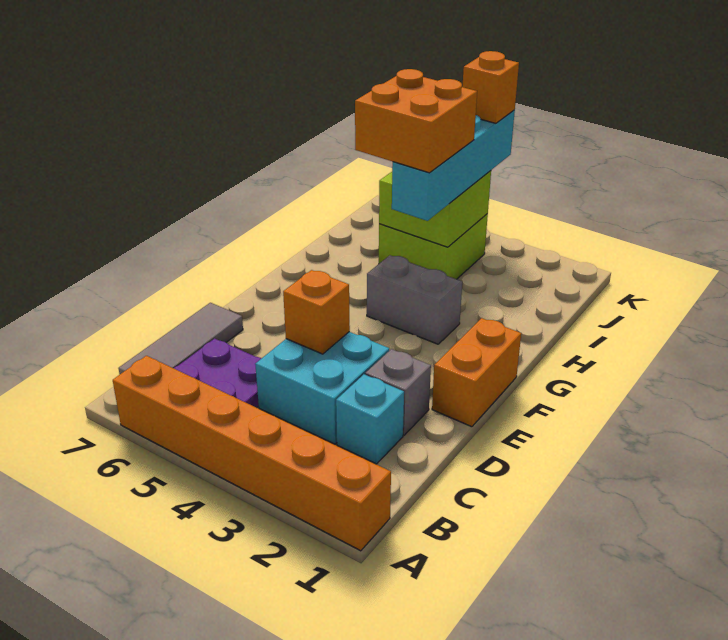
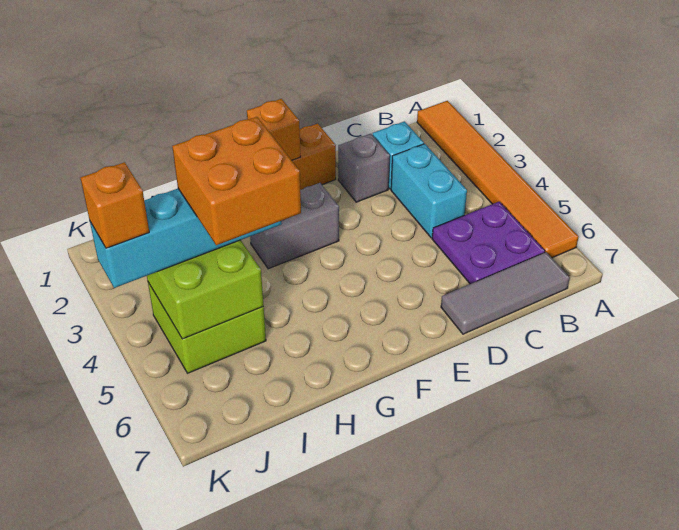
orange brick A1:A6 level 1 -> orange tile A1:A6 level 1
cyan brick C3:D4 level 1 -> cyan brick C3:C4 level 1
orange brick D4 level 2 -> orange brick F1 level 2
grey brick G3:G4 level 1 -> grey brick F3:G3 level 1

